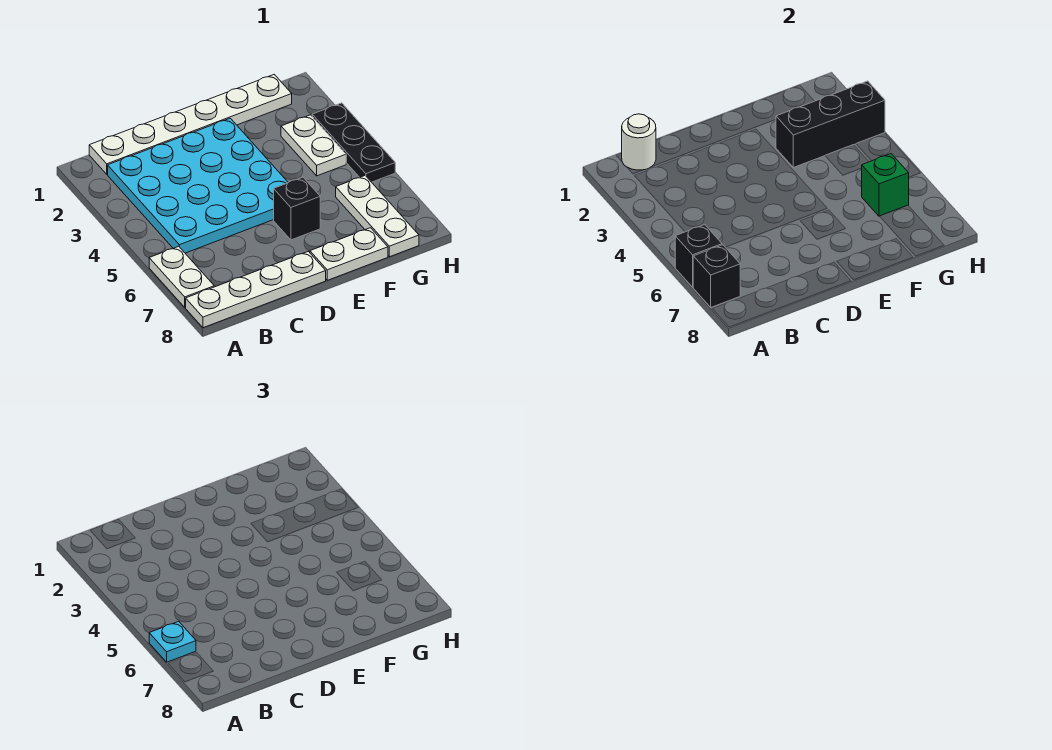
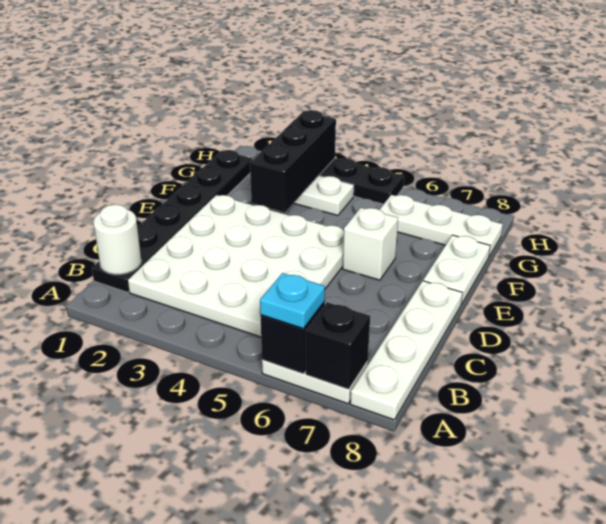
white plate B1:G1 level 1 -> black plate B1:G1 level 1
cyan plate B2:E5 level 1 -> white plate B2:E5 level 1
black brick E6 level 1 -> white brick E6 level 1
green brick G6 level 2 -> none

